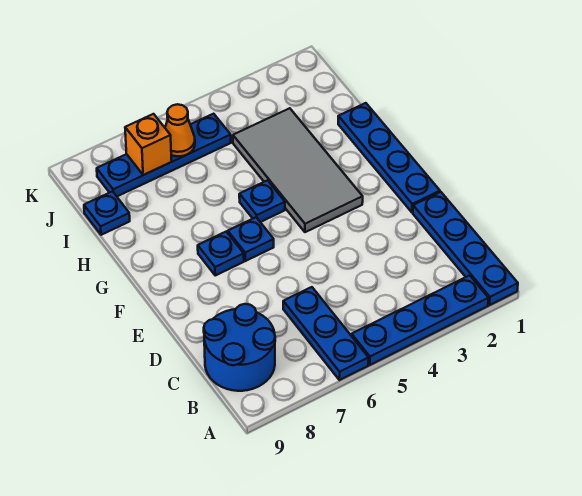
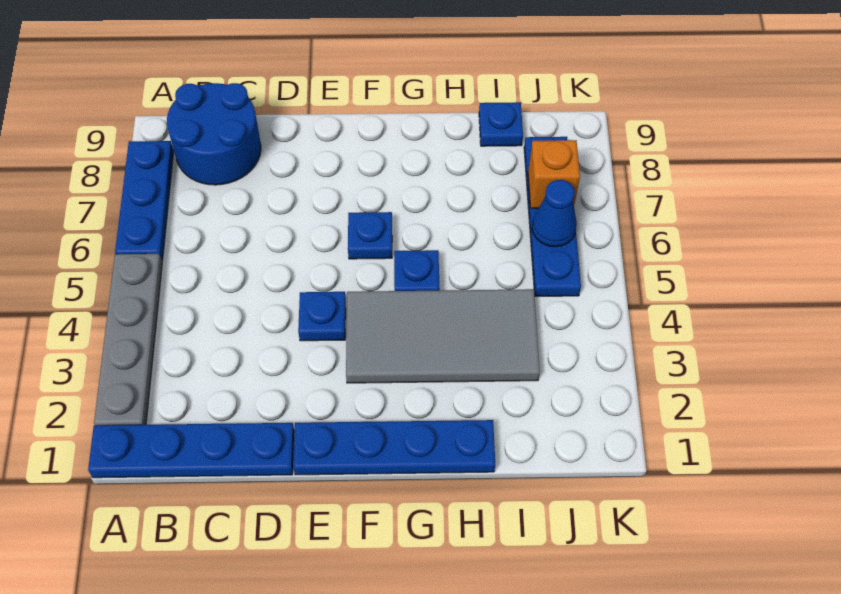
blue plate A2:A5 level 1 -> grey plate A2:A5 level 1
blue plate A6:C6 level 1 -> blue plate A6:A8 level 1
blue plate F7 level 1 -> blue plate E4 level 1
orange cone J6 level 2 -> blue cone J6 level 2

